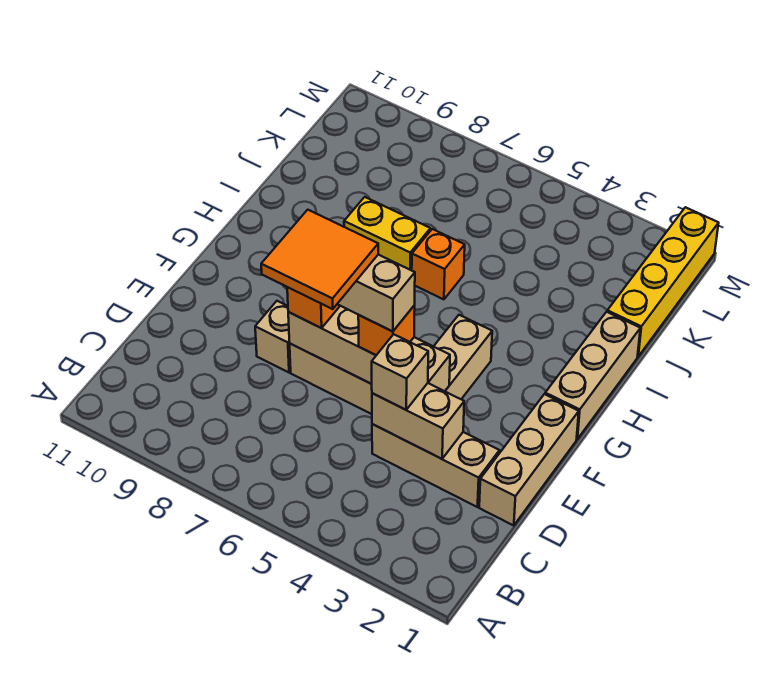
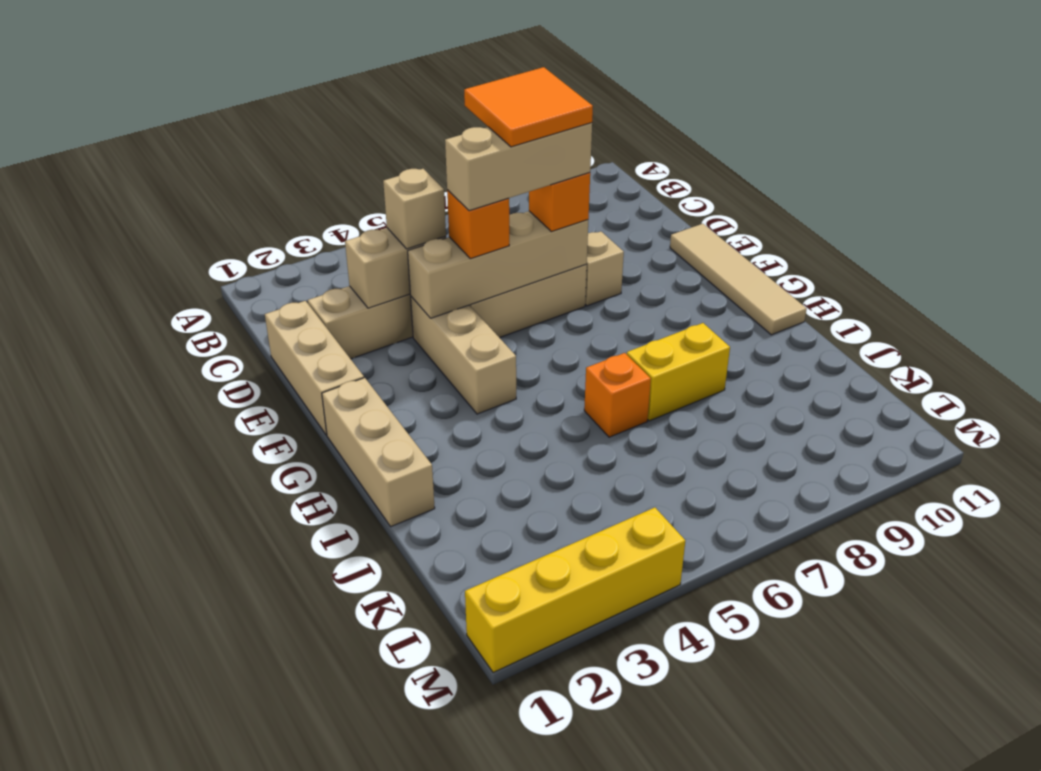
none -> tan tile E11:H11 level 1
yellow brick J1:M1 level 1 -> yellow brick M1:M4 level 1

